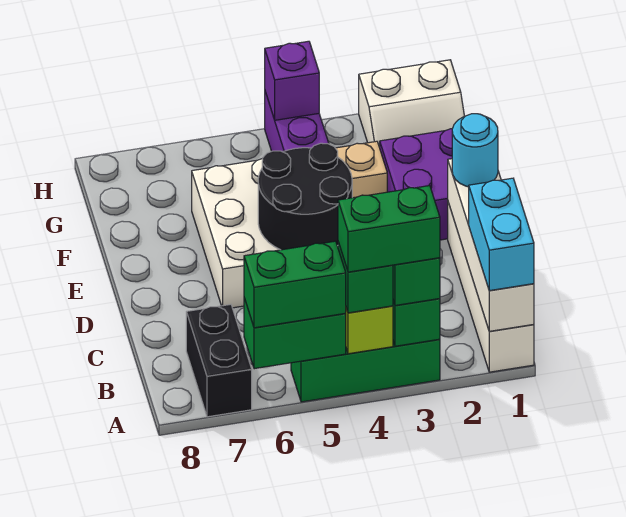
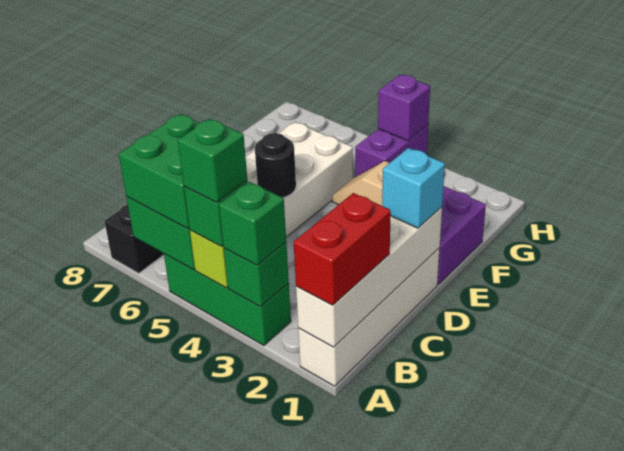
cyan brick A1:B1 level 3 -> red brick A1:B1 level 3
green brick A3:A4 level 4 -> green brick A4 level 4
green brick A5:A6 level 3 -> green brick A5:B6 level 3
cyan round brick D1 level 3 -> cyan brick D1 level 3
black round brick D4:E5 level 2 -> black round brick D5 level 2
white slope G1:H2 level 1 top H -> none

